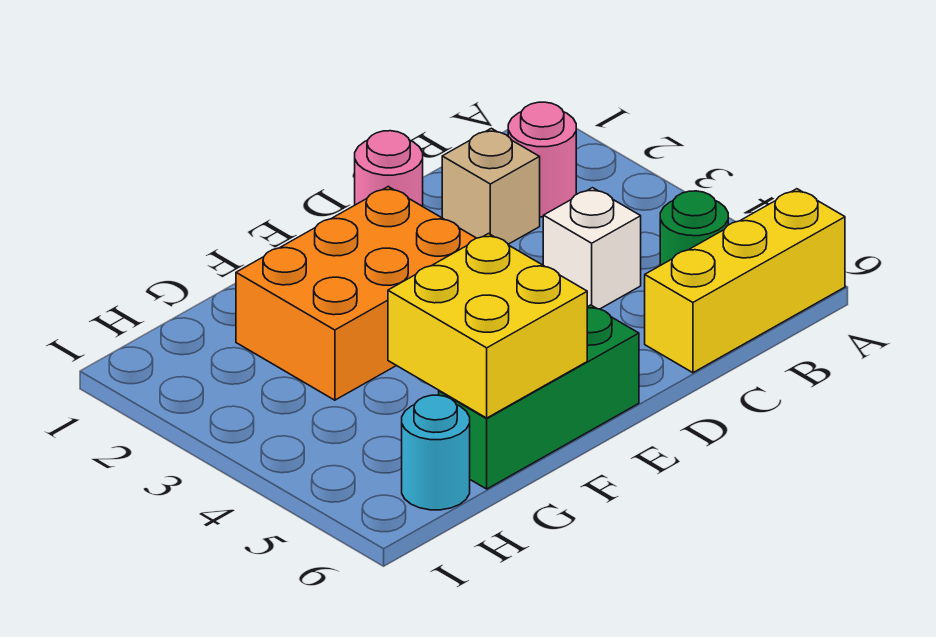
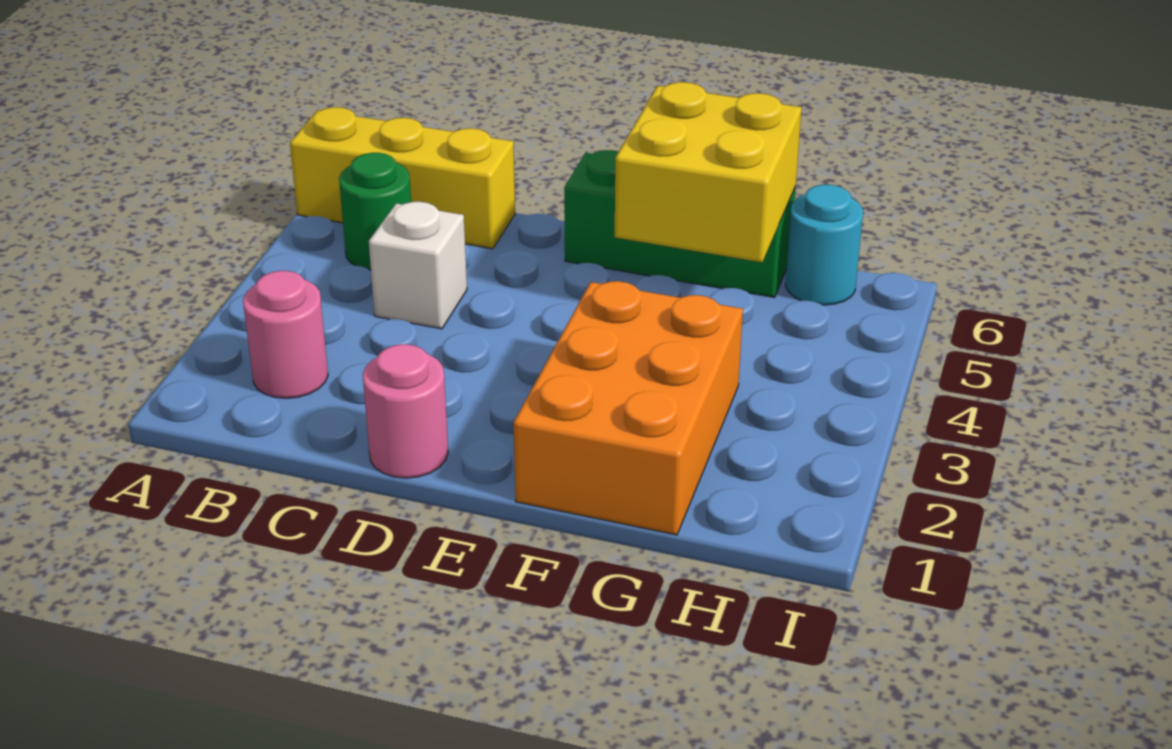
tan brick C2 level 1 -> none
orange brick E2:G3 level 1 -> orange brick F1:G3 level 1

